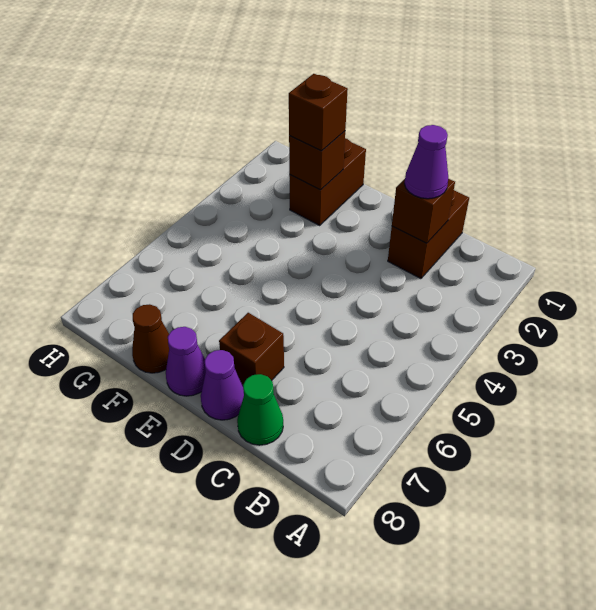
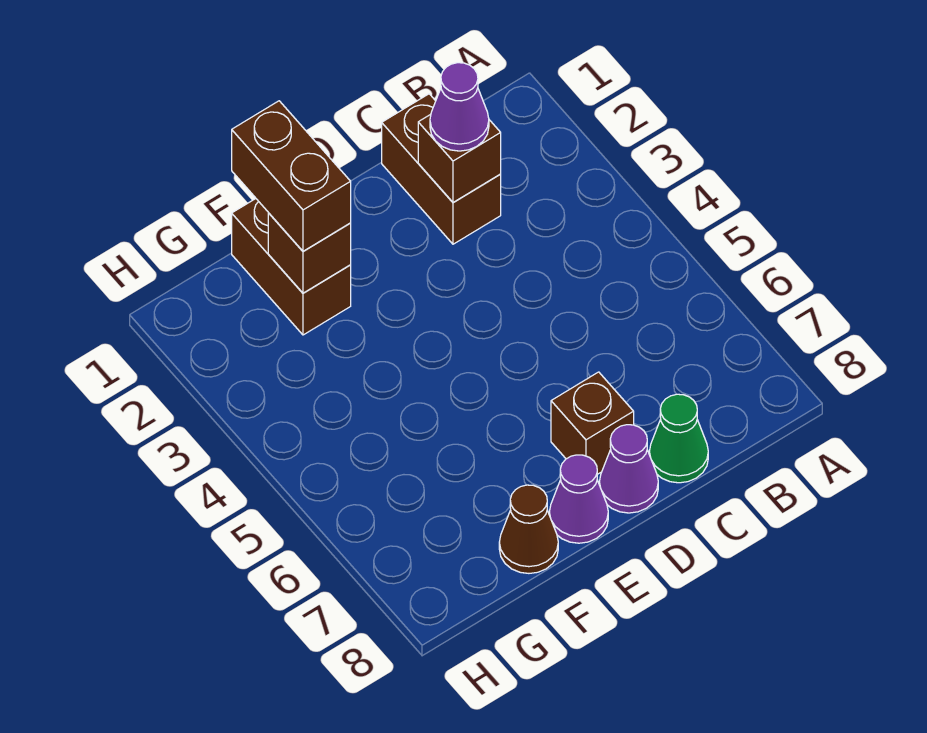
brown brick F2 level 3 -> brown brick F1:F2 level 3

